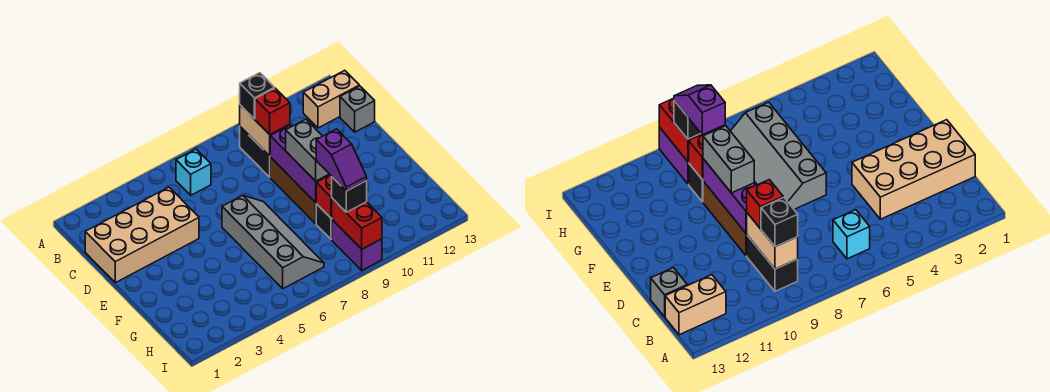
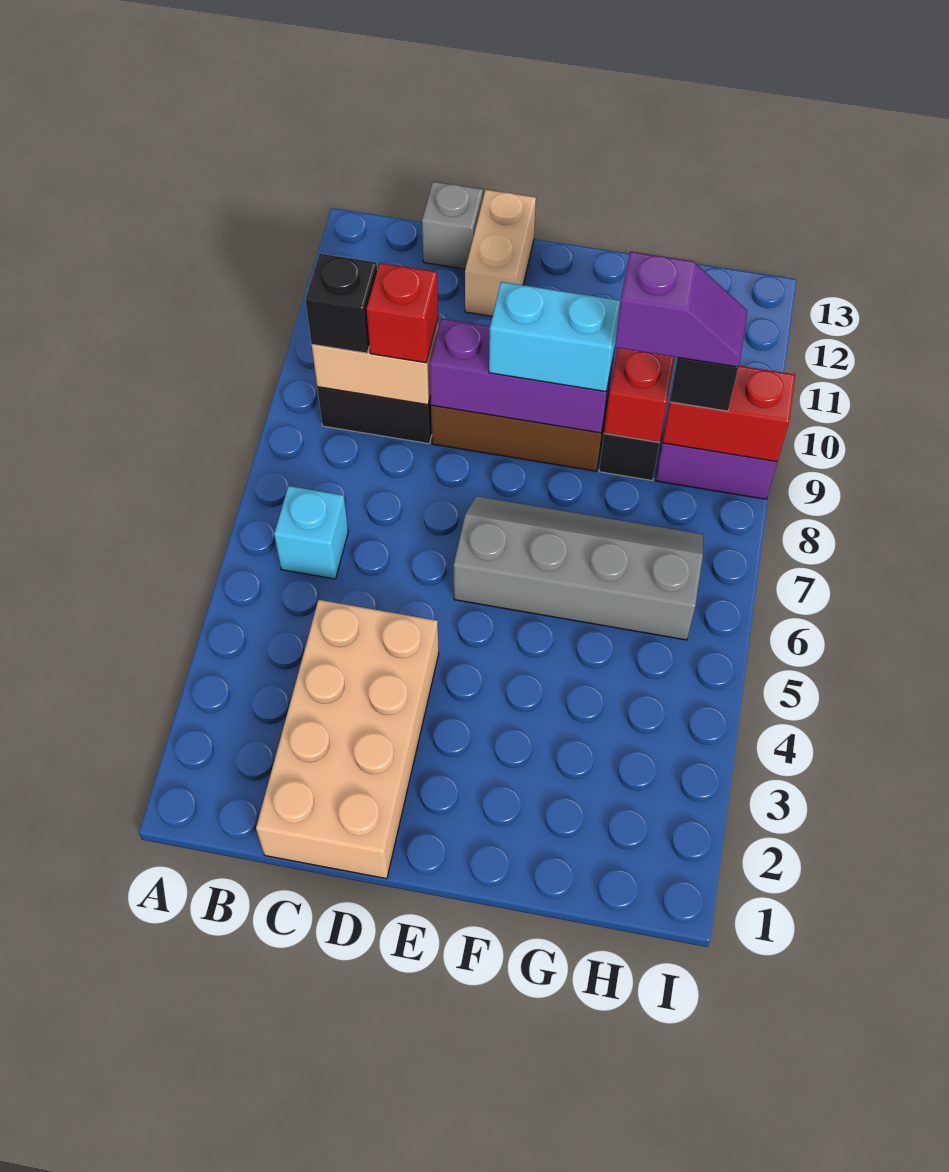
tan brick B12:B13 level 1 -> tan brick D12:D13 level 1
grey brick E9:F9 level 3 -> cyan brick E9:F9 level 3

